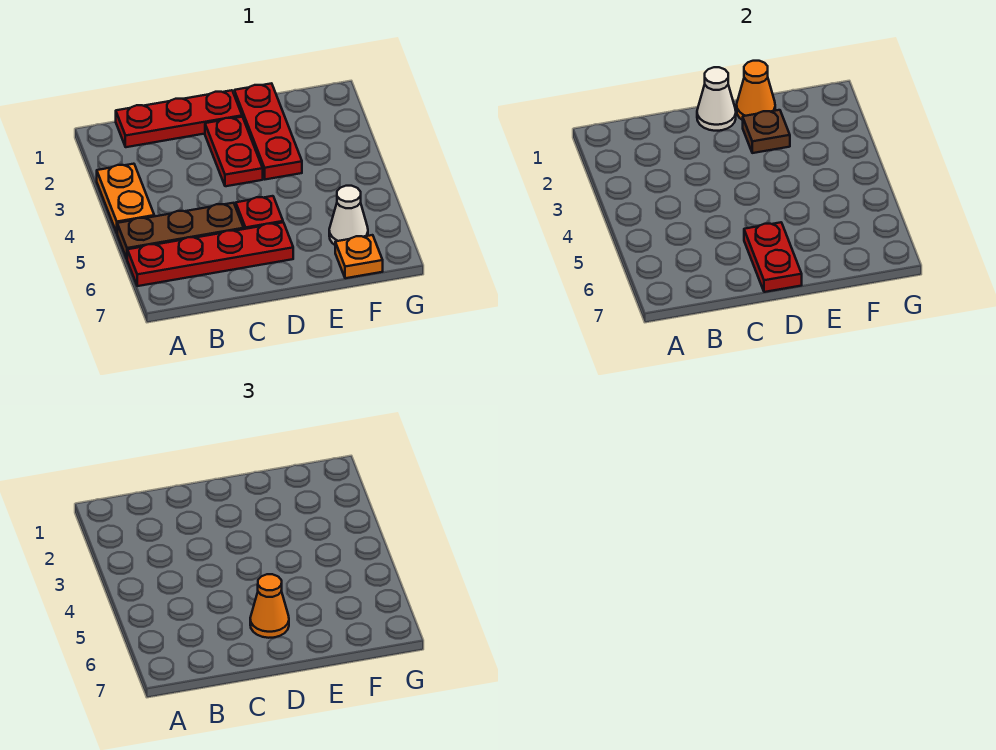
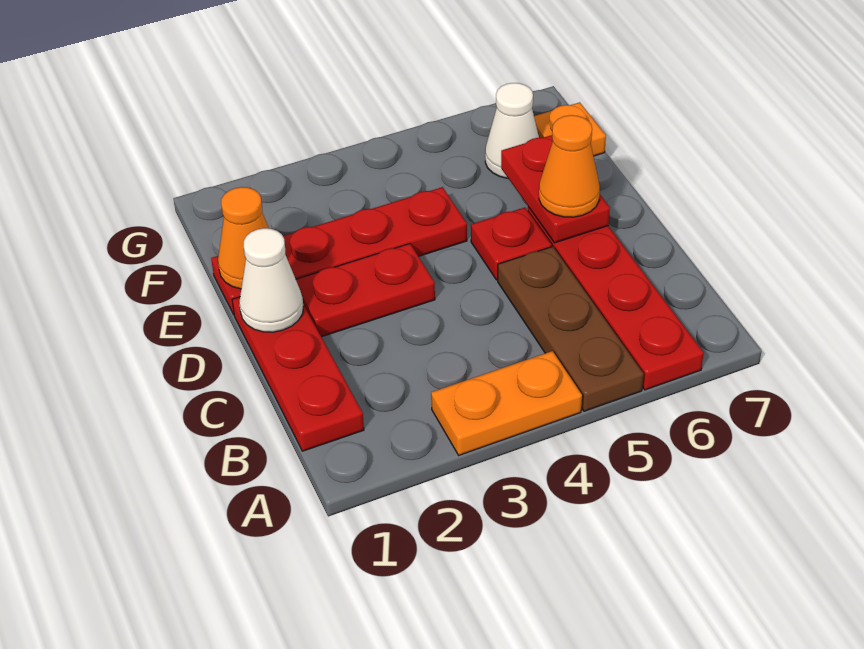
red plate D6:D7 level 2 -> red plate D6:E6 level 2
red plate E1:E3 level 1 -> red plate E1:E4 level 1
brown plate E2 level 2 -> none

